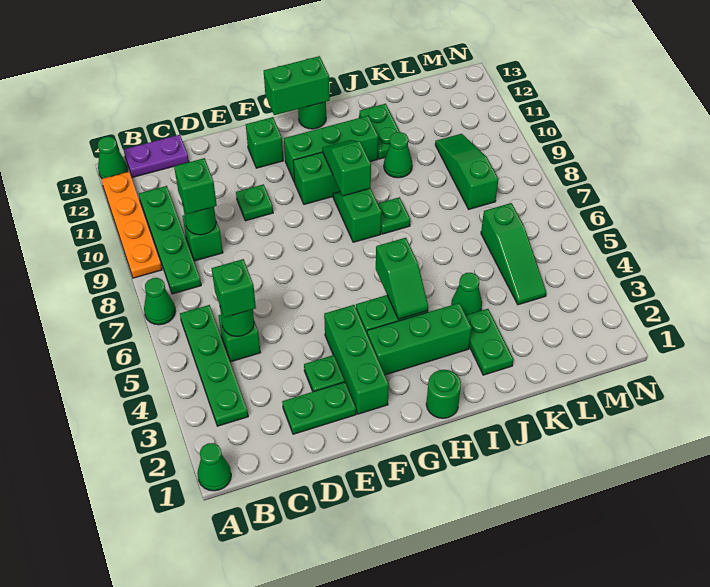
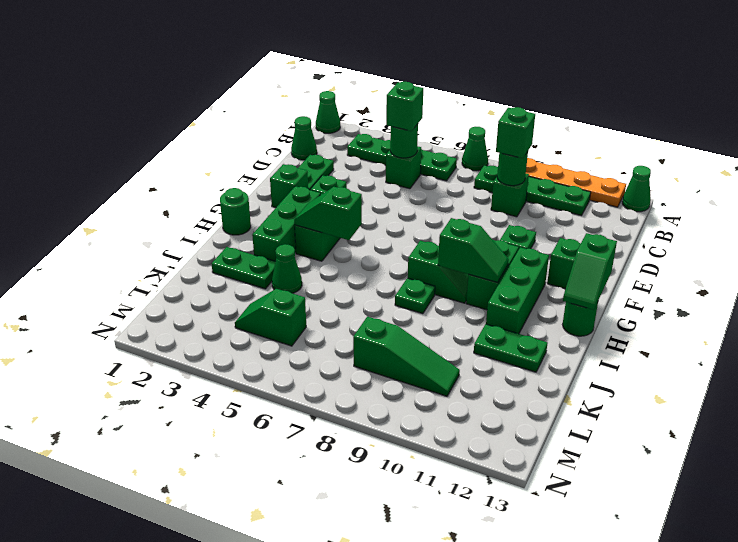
purple plate B13:C13 level 1 -> none
green brick F2:F4 level 1 -> green brick F2 level 1
green brick G13:H13 level 2 -> green slope G13:H13 level 2 top G
green cone J10 level 1 -> green cone C1 level 1
green slope L4:L6 level 1 top 6 -> green slope L4:L5 level 1 top 5

